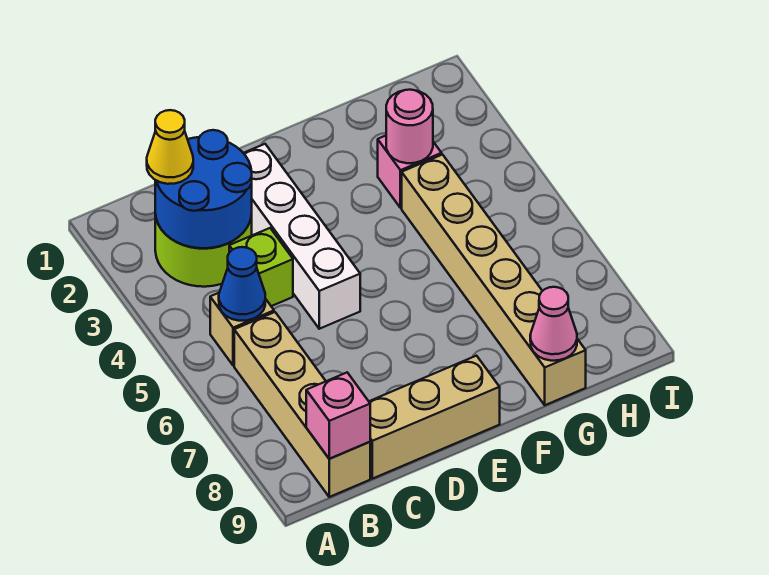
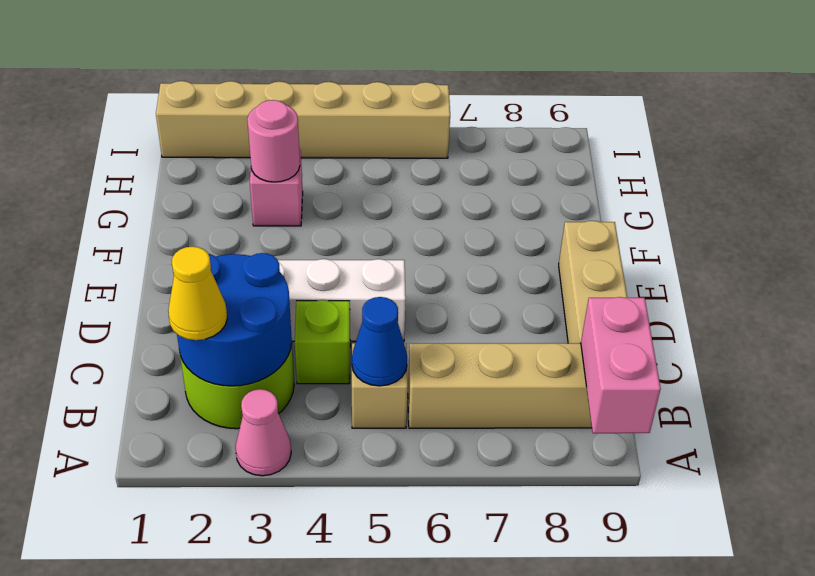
pink brick B9 level 2 -> pink brick A9:B9 level 2
tan brick G4:G9 level 1 -> tan brick I1:I6 level 1
pink cone G9 level 2 -> pink cone A3 level 1

